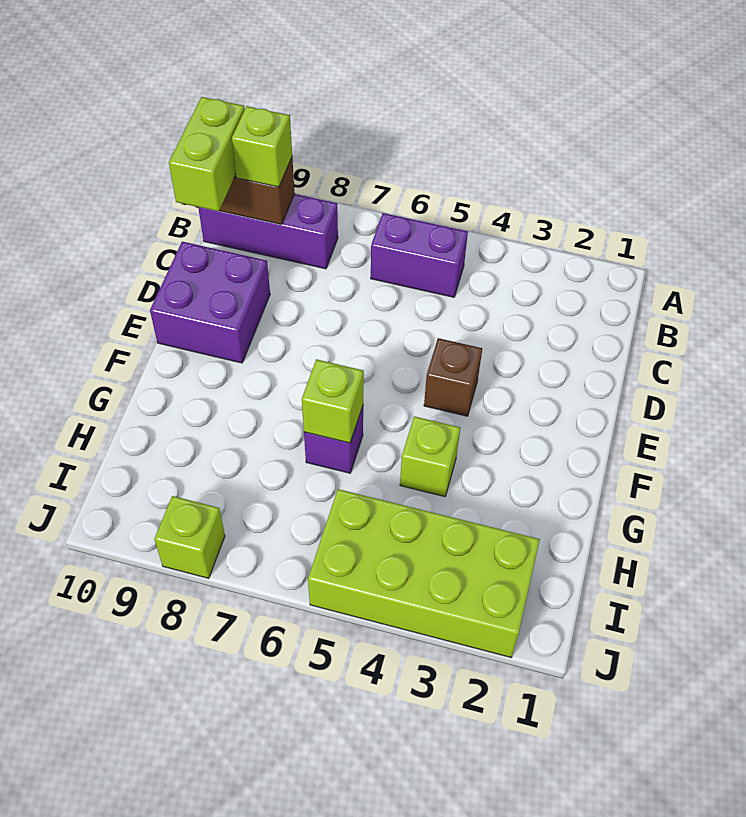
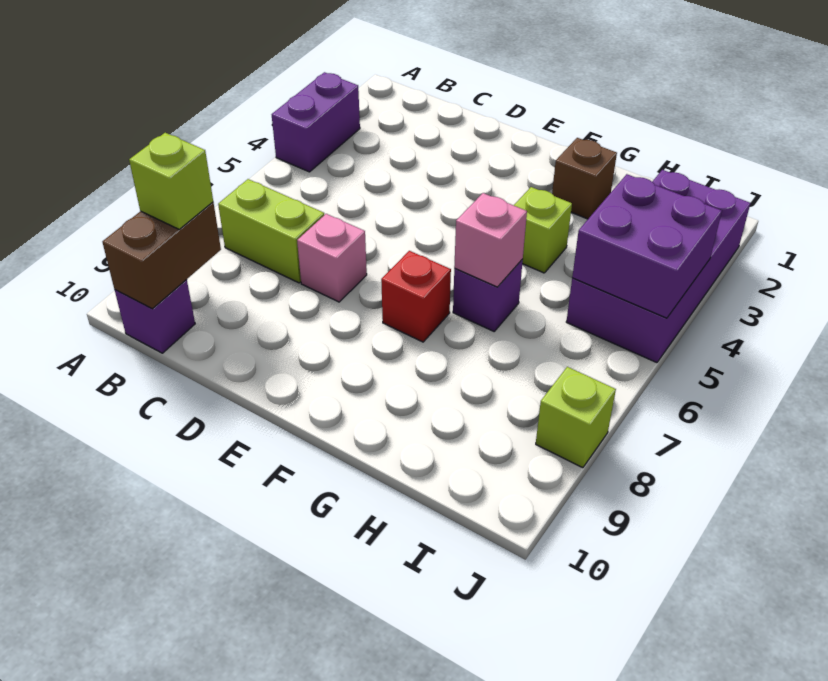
purple brick B5:B6 level 1 -> purple brick A3:A4 level 1
purple brick B8:B10 level 1 -> purple brick B10 level 1
lime brick B10:C10 level 3 -> lime brick B7:C7 level 1
none -> pink brick D7 level 1
purple brick D9:E10 level 1 -> purple brick I4:J5 level 2
brown brick E4 level 1 -> brown brick G2 level 1
none -> red brick F7 level 1
lime brick G6 level 2 -> pink brick G6 level 2
lime brick I2:J5 level 1 -> purple brick I2:J5 level 1

